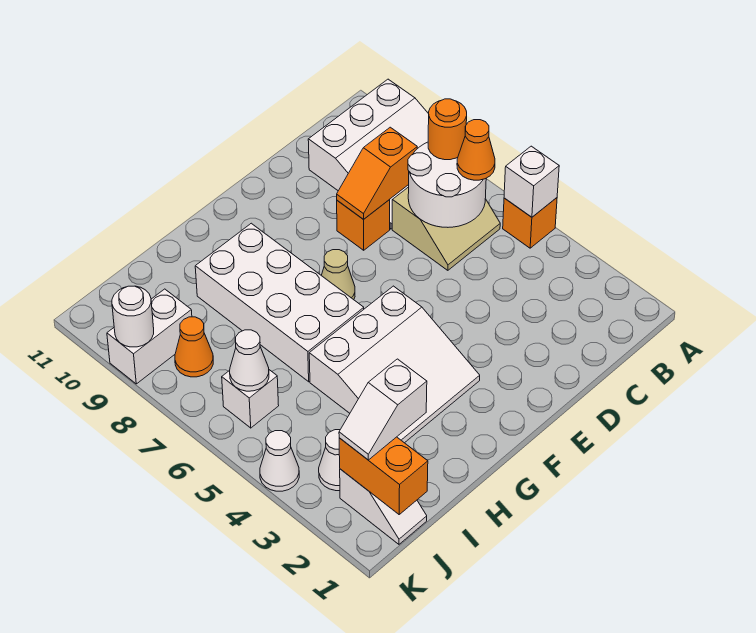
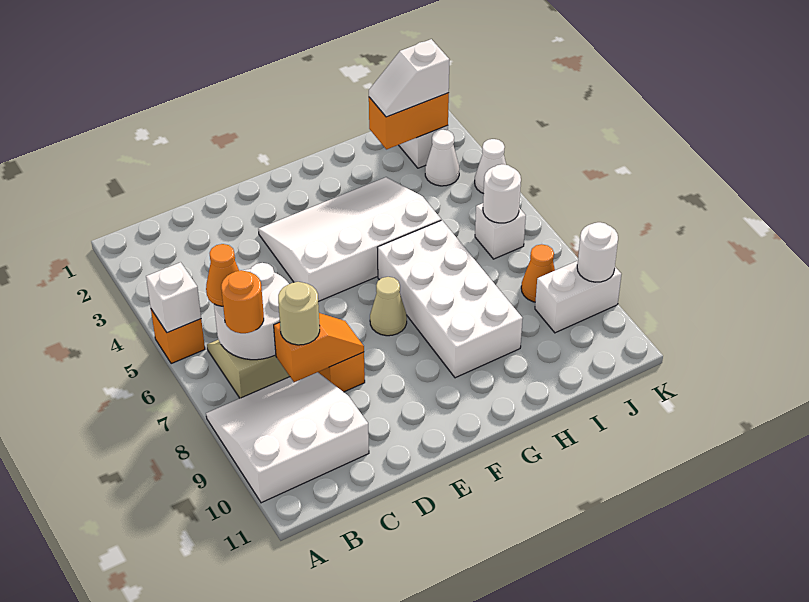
none -> tan round brick C8 level 3
white slope F3:H5 level 1 top 5 -> white slope E3:H5 level 1 top 5
white slope I2:J2 level 3 top I -> white slope I2:J2 level 3 top J
orange brick J1:J2 level 2 -> orange brick I2:J2 level 2
white cone J6 level 2 -> white round brick J6 level 2

